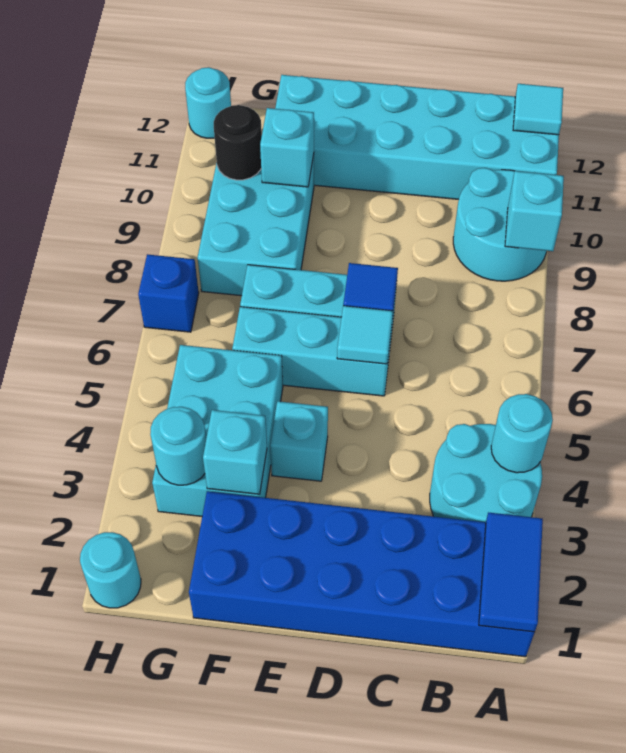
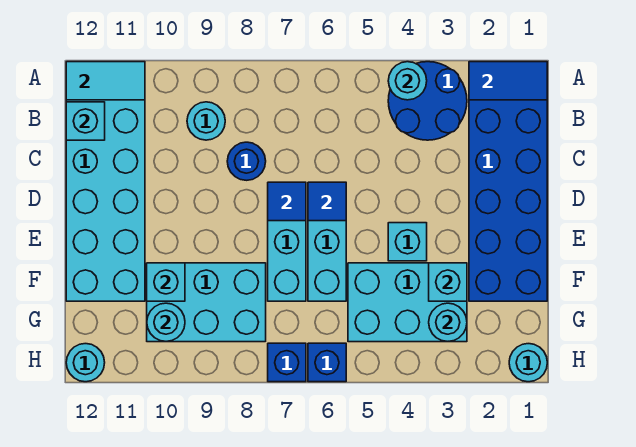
cyan round brick A3:B4 level 1 -> blue round brick A3:B4 level 1
cyan round brick A9:B10 level 1 -> cyan round brick B9 level 1
cyan brick A9 level 2 -> cyan brick B12 level 2
cyan tile A12 level 2 -> cyan tile A11:A12 level 2
none -> blue round brick C8 level 1
cyan tile D6 level 2 -> blue tile D6 level 2
black round brick G10 level 2 -> cyan round brick G10 level 2
none -> blue brick H6 level 1

